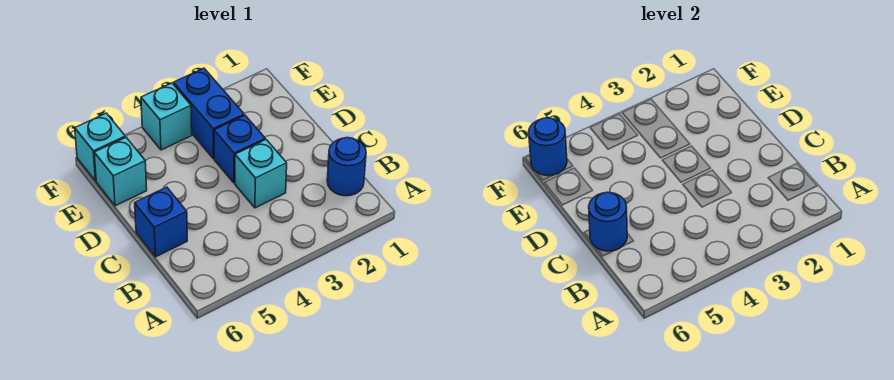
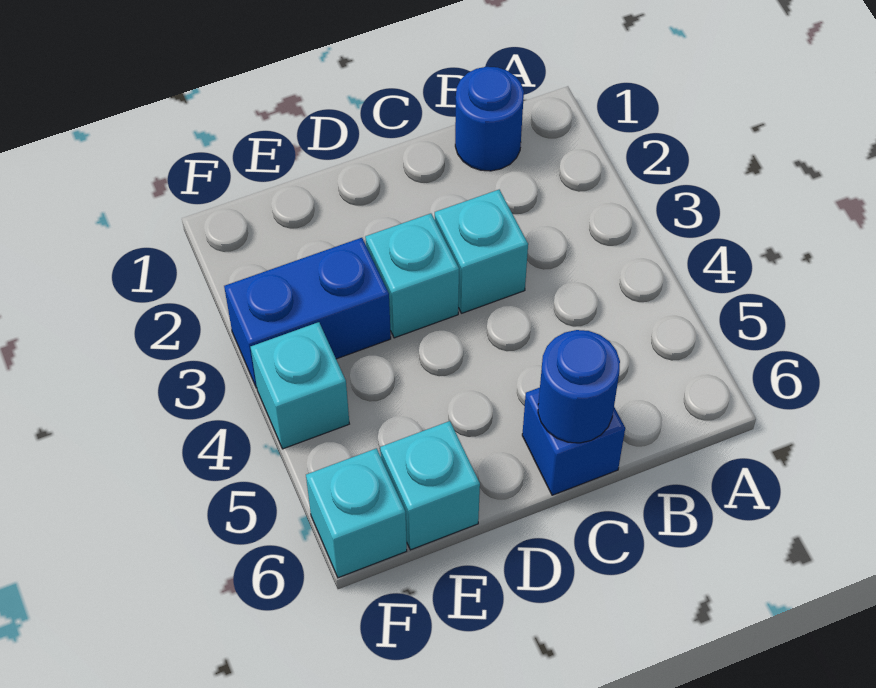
blue brick D3 level 1 -> cyan brick D3 level 1
blue round brick F6 level 2 -> none

